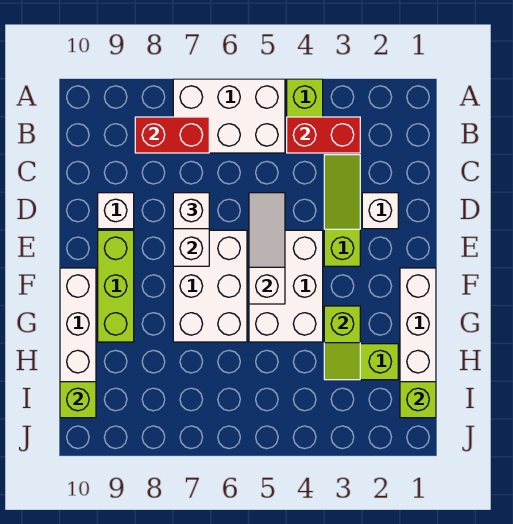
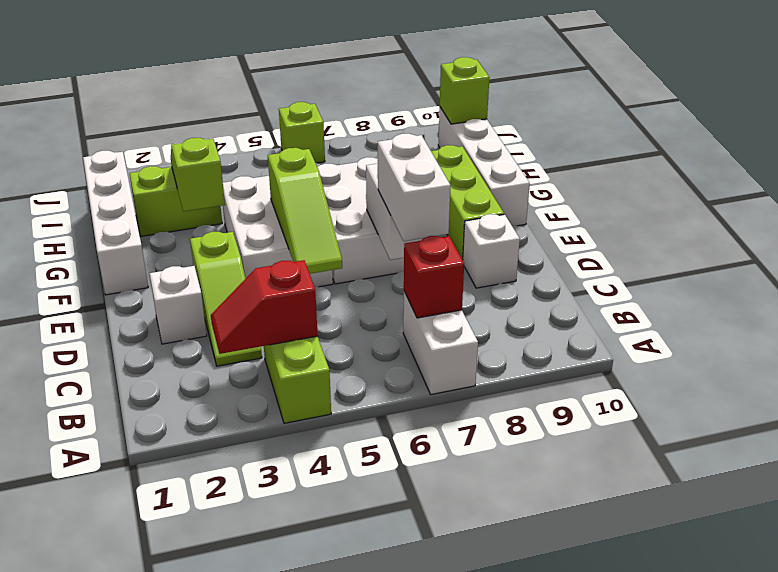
white brick A5:B7 level 1 -> white brick A7:B7 level 1
red brick B3:B4 level 2 -> red slope B3:B4 level 2 top 4
red brick B7:B8 level 2 -> red brick B7 level 2
white slope D5:F5 level 2 top F -> lime slope D5:F5 level 2 top F
white brick D7 level 3 -> white brick C7:D7 level 3
lime brick I1 level 2 -> lime brick J6 level 1

